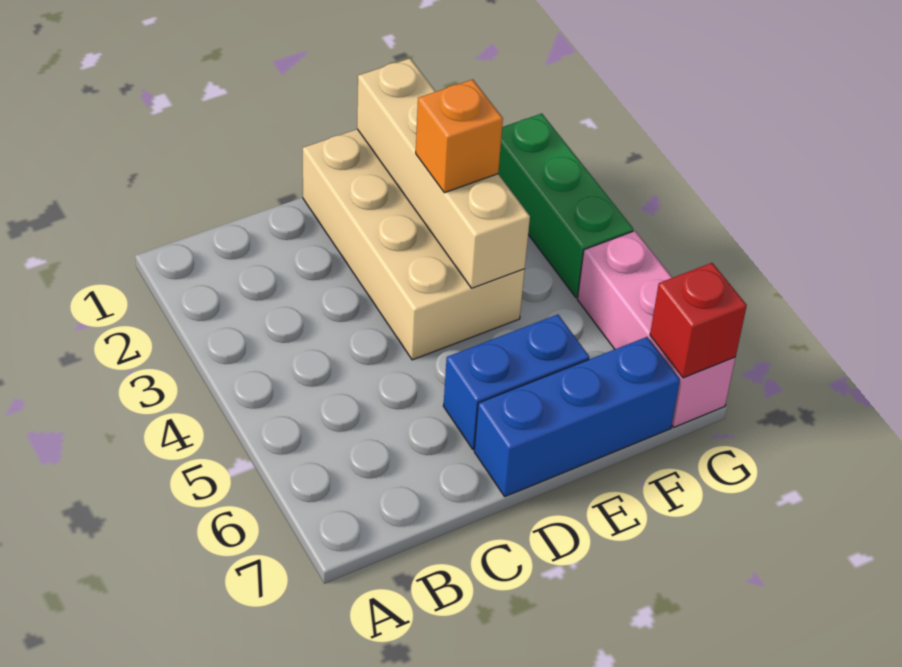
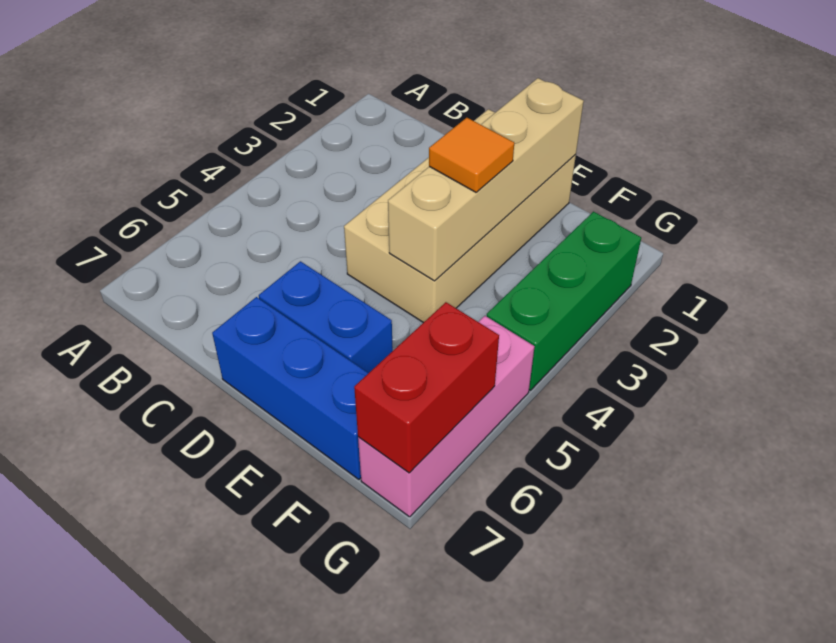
orange brick E3 level 3 -> orange tile E3 level 3
red brick G7 level 2 -> red brick G6:G7 level 2

